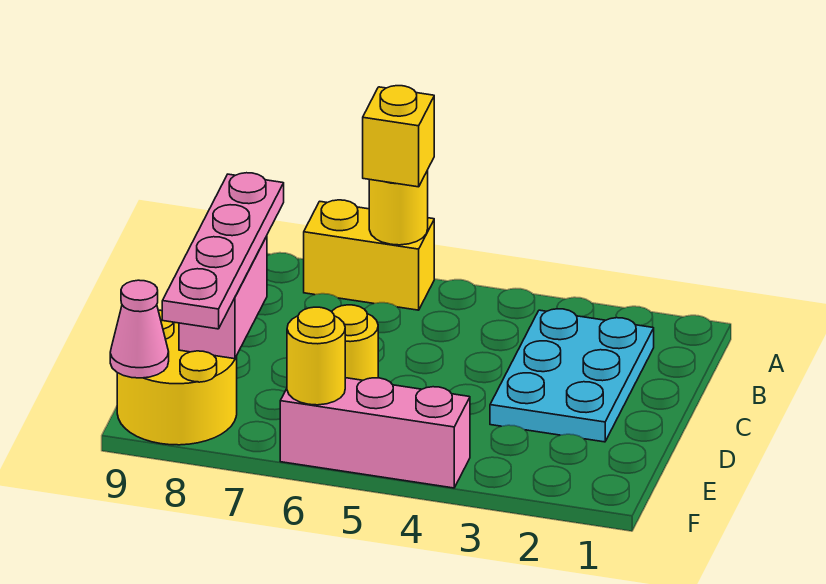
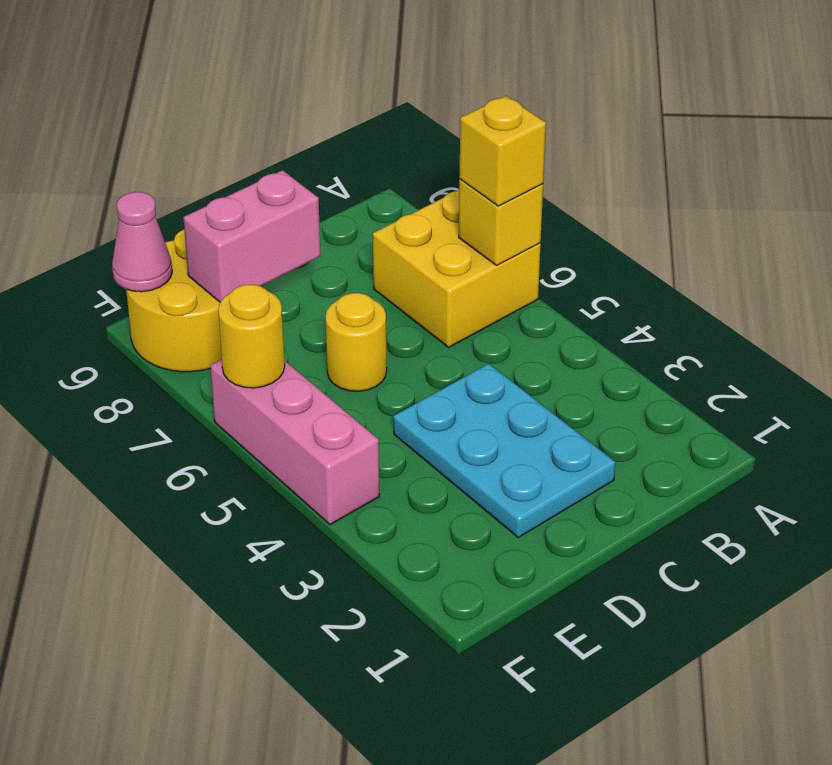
yellow brick A6:A7 level 1 -> yellow brick A6:B7 level 1
yellow round brick A6 level 2 -> yellow brick A6 level 2
cyan plate B2:D3 level 1 -> cyan plate C2:D4 level 1
pink plate C8:F8 level 3 -> none

